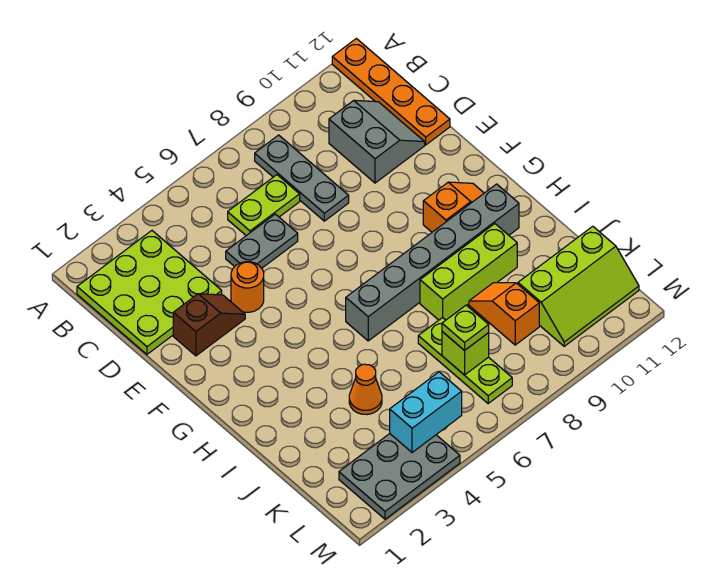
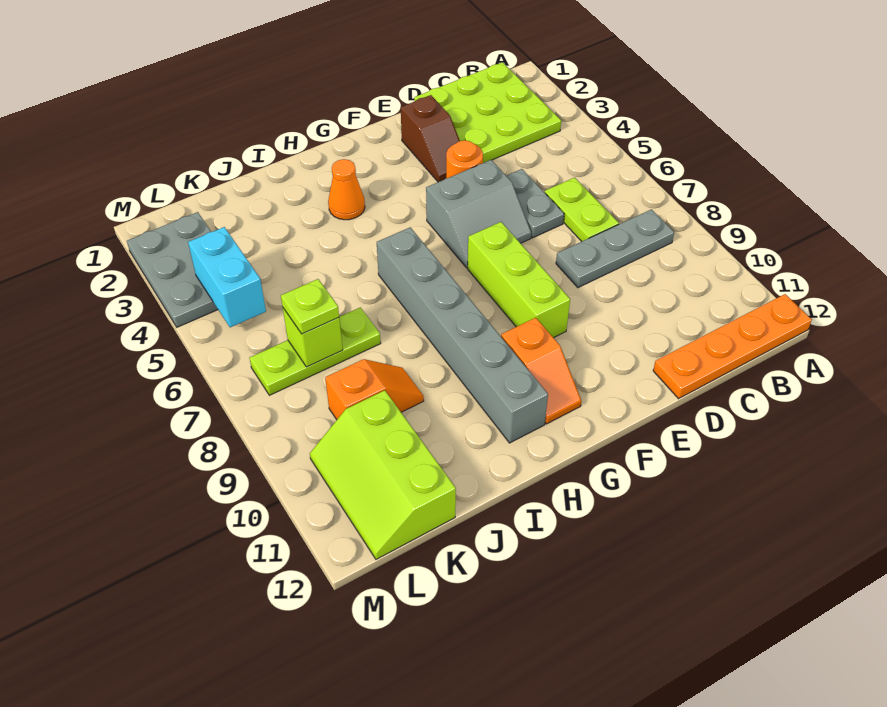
grey slope C10:D11 level 1 top 10 -> grey slope E5:F6 level 1 top 5
lime brick I8:I10 level 1 -> lime brick F7:F9 level 1
orange cone J4 level 1 -> orange cone H3 level 1

